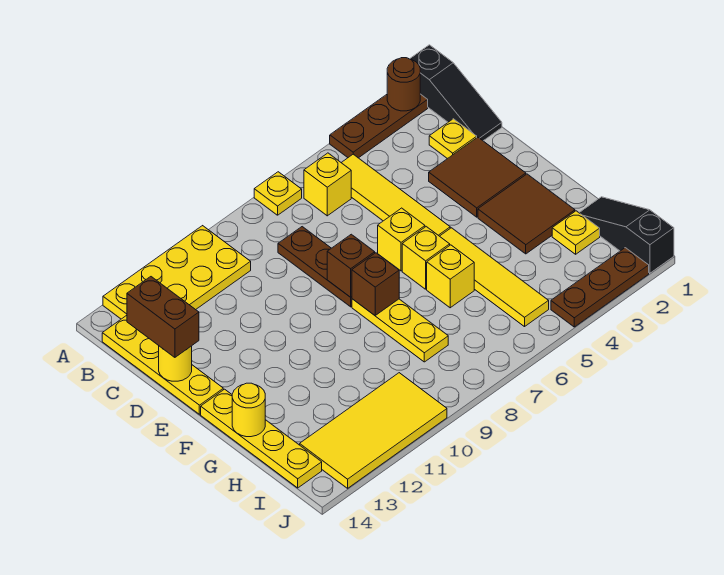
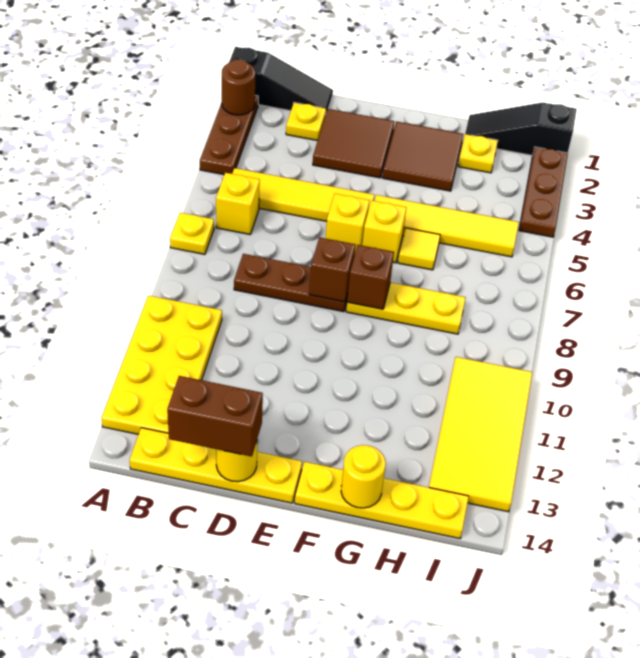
yellow brick G6 level 1 -> yellow tile G6 level 1

